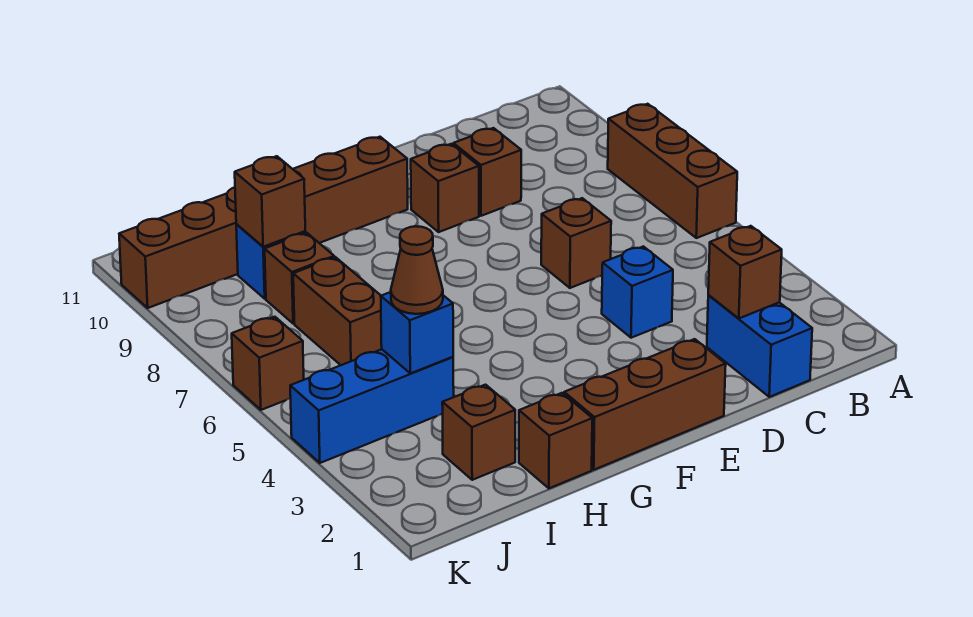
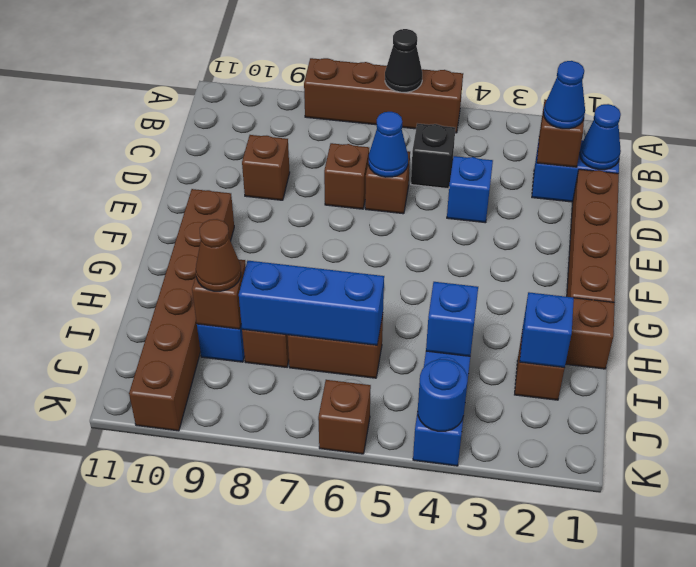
brown brick A6:A8 level 1 -> brown brick A5:A8 level 1
none -> black cone A6 level 2
none -> blue cone C1 level 2
none -> blue cone C2 level 3
none -> black brick C5 level 1
none -> blue cone D6 level 2
brown brick E1:G1 level 1 -> brown brick D1:G1 level 1
brown brick E9 level 1 -> brown brick D7 level 1
none -> blue brick I2 level 2
brown cone I4 level 3 -> brown cone I9 level 3
none -> blue brick I6:I8 level 2
none -> blue round brick K4 level 2

